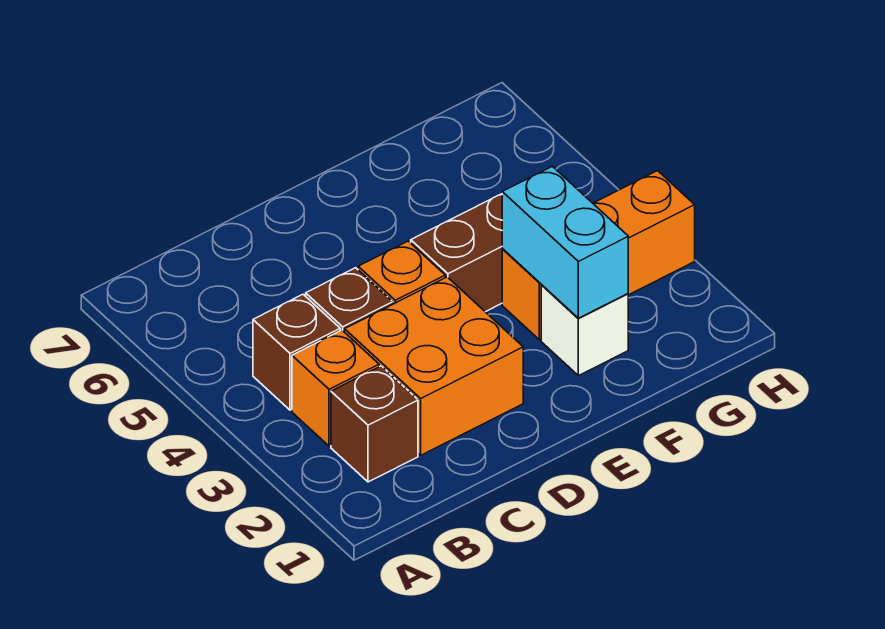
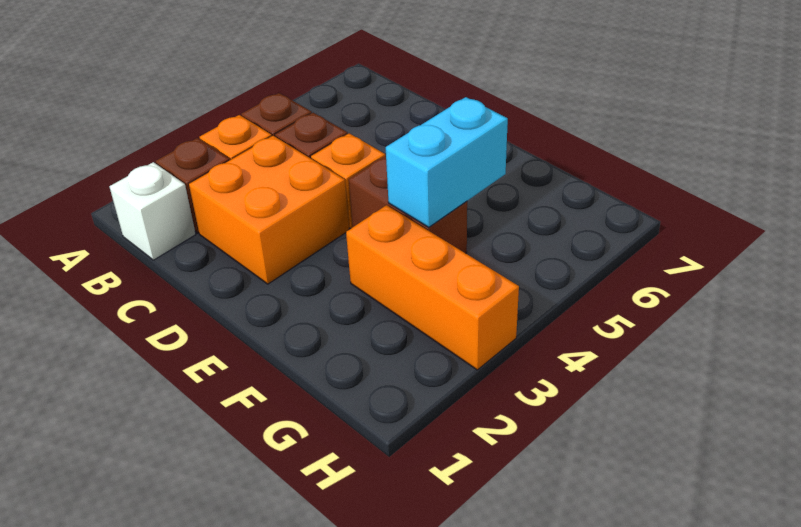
white brick F2 level 1 -> white brick B1 level 1
cyan brick F2:F3 level 2 -> cyan brick F4:F5 level 2

